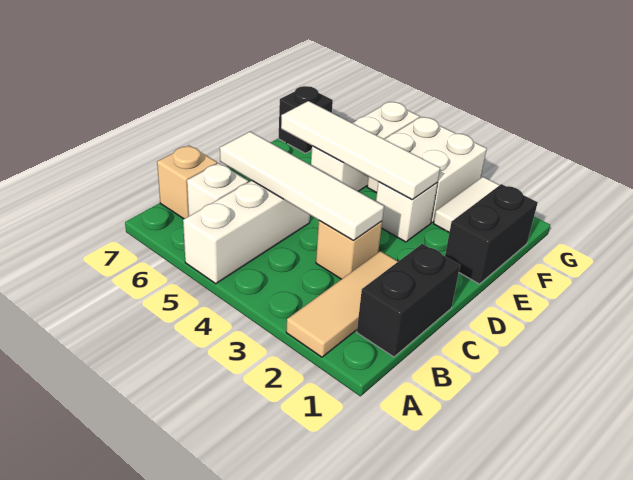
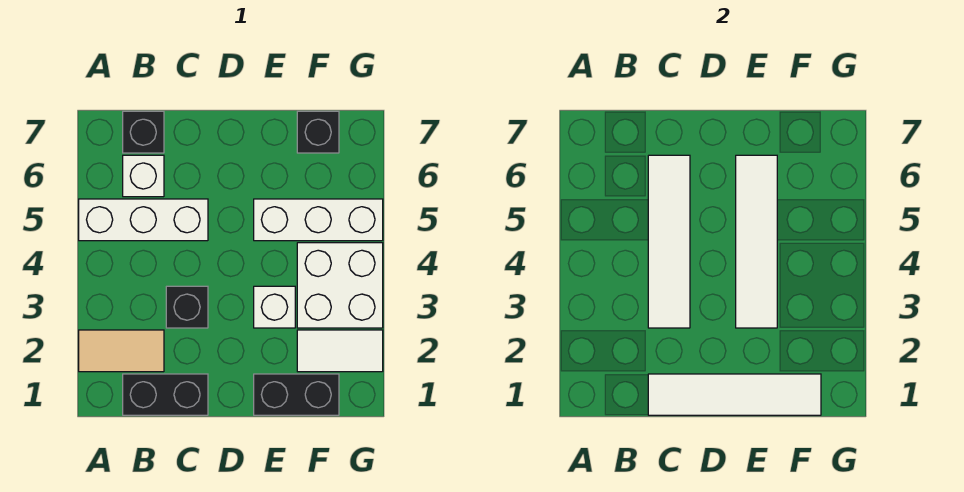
tan tile A2:C2 level 1 -> tan tile A2:B2 level 1
tan brick B7 level 1 -> black brick B7 level 1
none -> white tile C1:F1 level 2
tan brick C3 level 1 -> black brick C3 level 1

